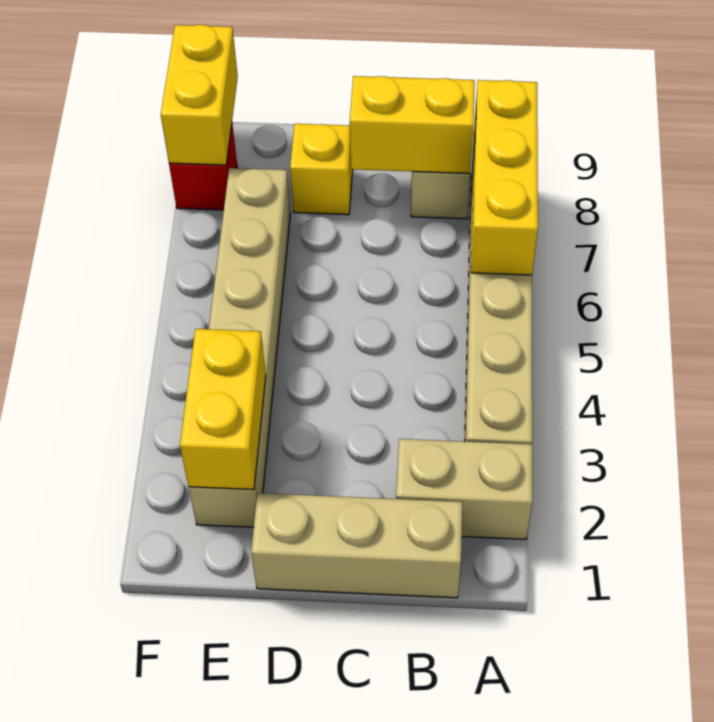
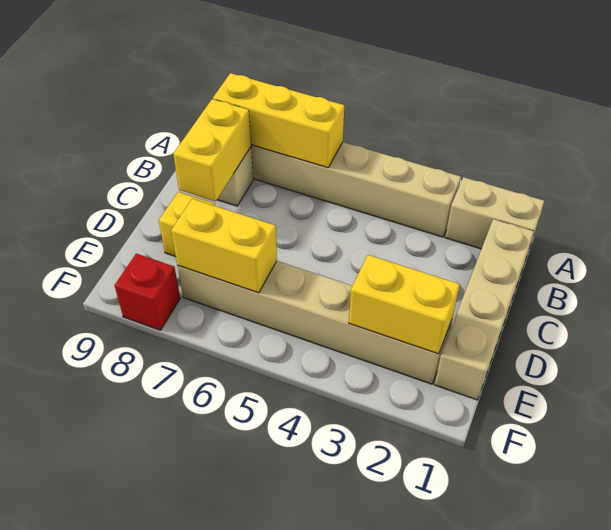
tan brick A2:B2 level 1 -> tan brick A1:A2 level 1
tan brick B1:D1 level 1 -> tan brick B1:E1 level 1
yellow brick F8:F9 level 2 -> yellow brick E6:E7 level 2

